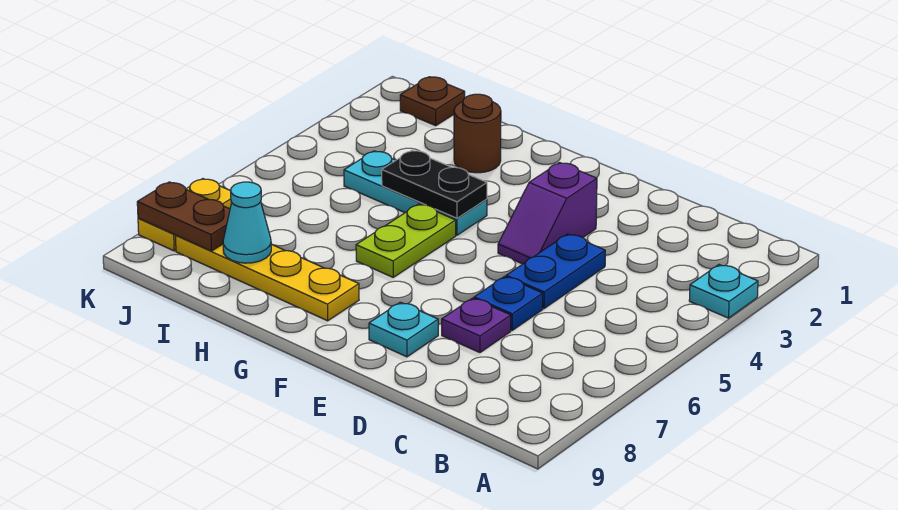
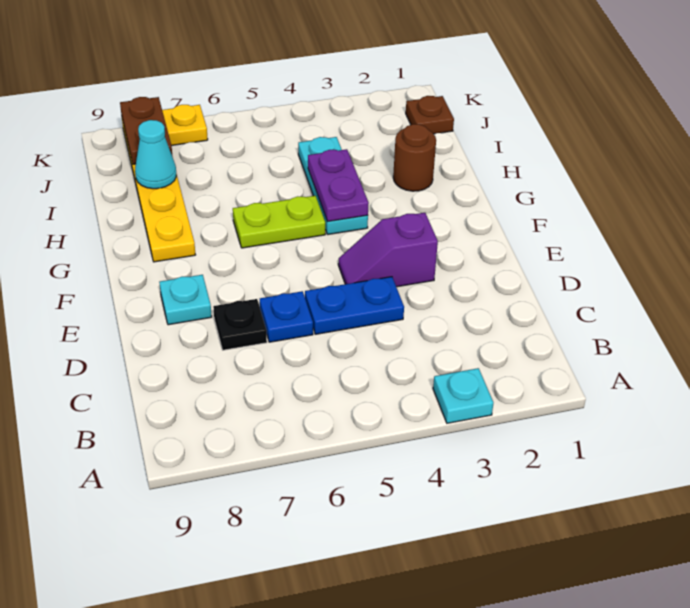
purple plate D7 level 1 -> black plate D7 level 1
black plate G4:H4 level 2 -> purple plate G4:H4 level 2

